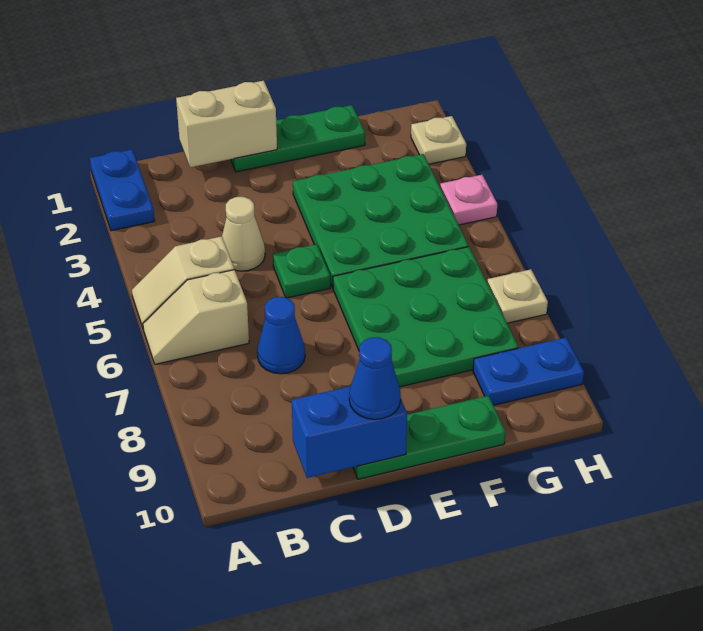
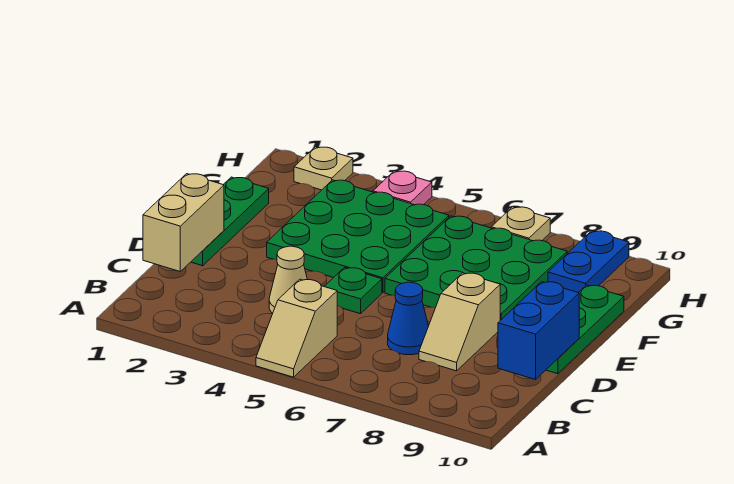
blue plate A1:A2 level 1 -> none
tan slope A6:B6 level 1 top B -> tan slope C8:D8 level 1 top D
blue cone D10 level 3 -> none

